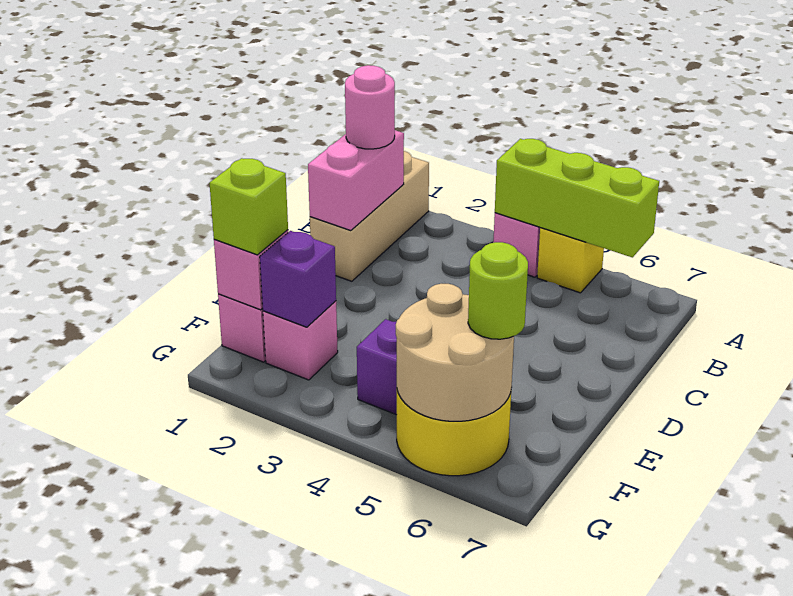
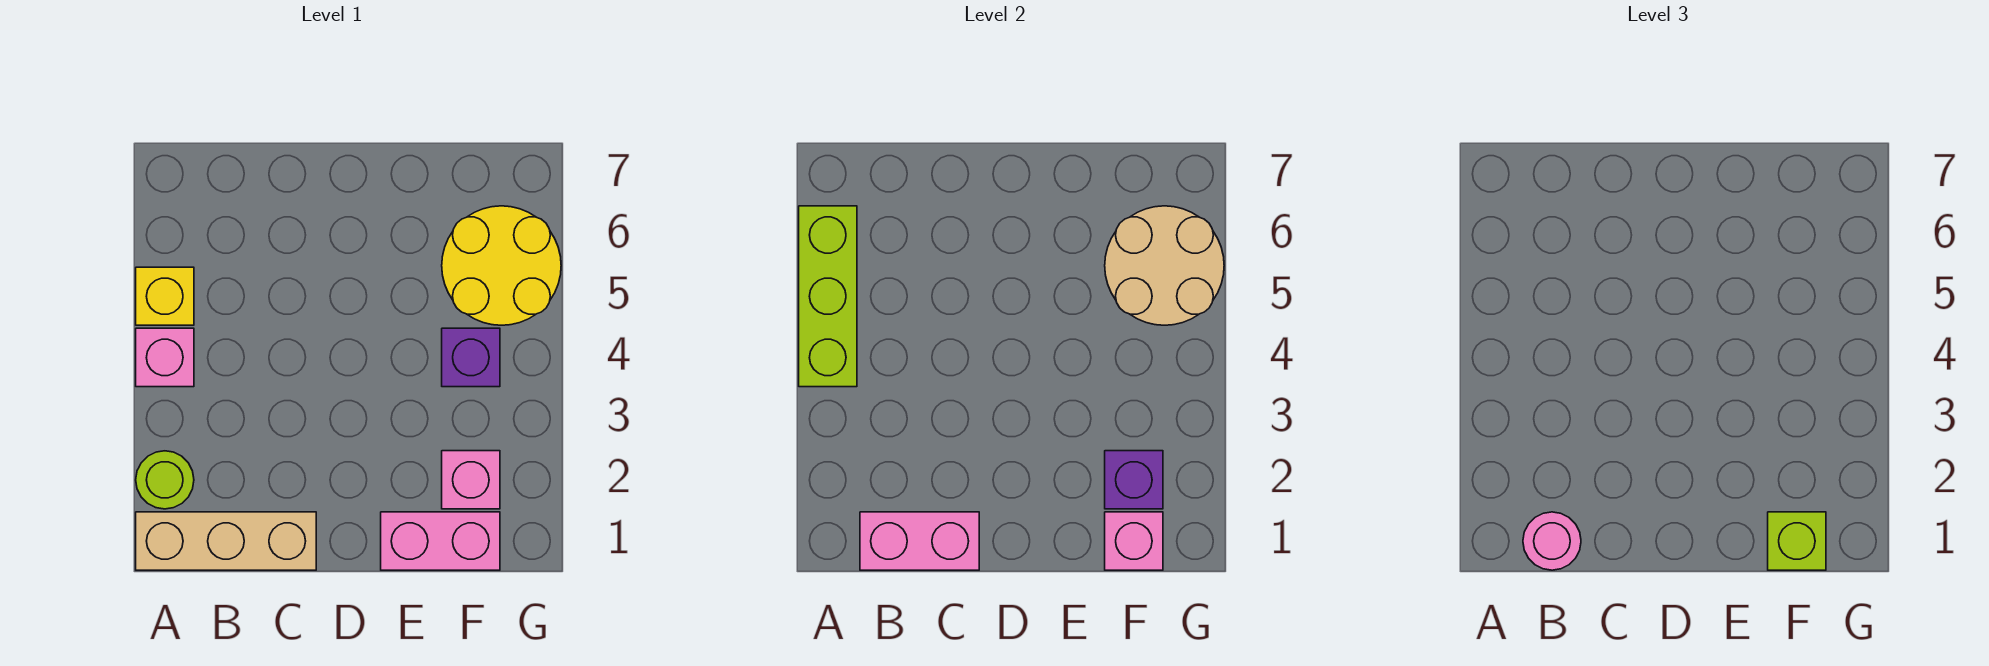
lime round brick F6 level 3 -> lime round brick A2 level 1

